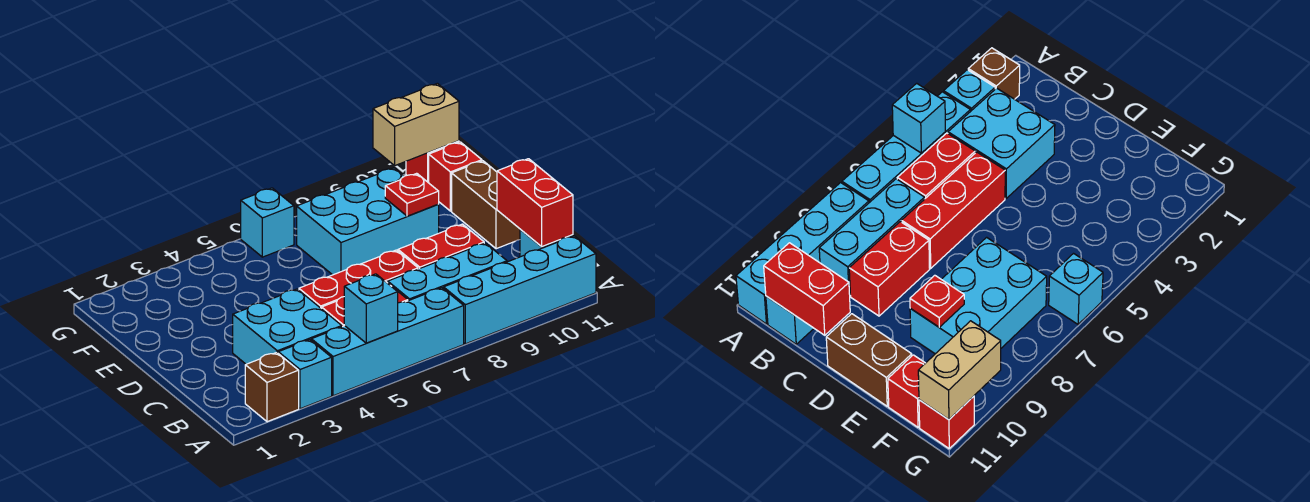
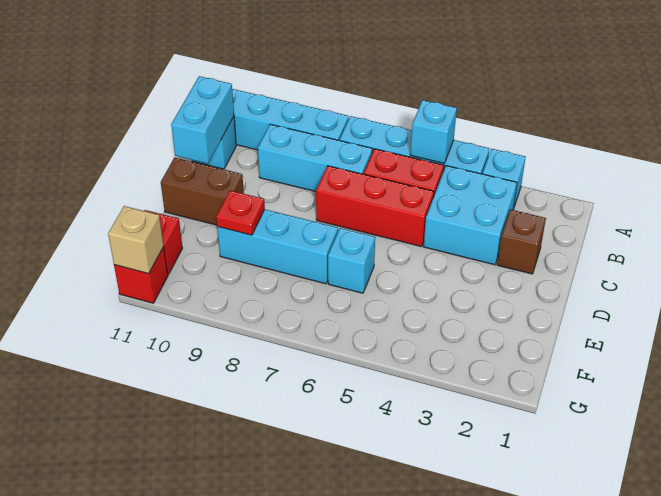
brown brick A2 level 1 -> brown brick C2 level 1
red brick B11:C11 level 2 -> cyan brick B11:C11 level 2
red brick C8:C9 level 1 -> none
brown brick D11:E11 level 1 -> brown brick D10:D11 level 1
cyan brick E7:F9 level 1 -> cyan brick E7:E9 level 1
cyan brick G6 level 1 -> cyan brick E6 level 1
tan brick G10:G11 level 2 -> tan brick G11 level 2

